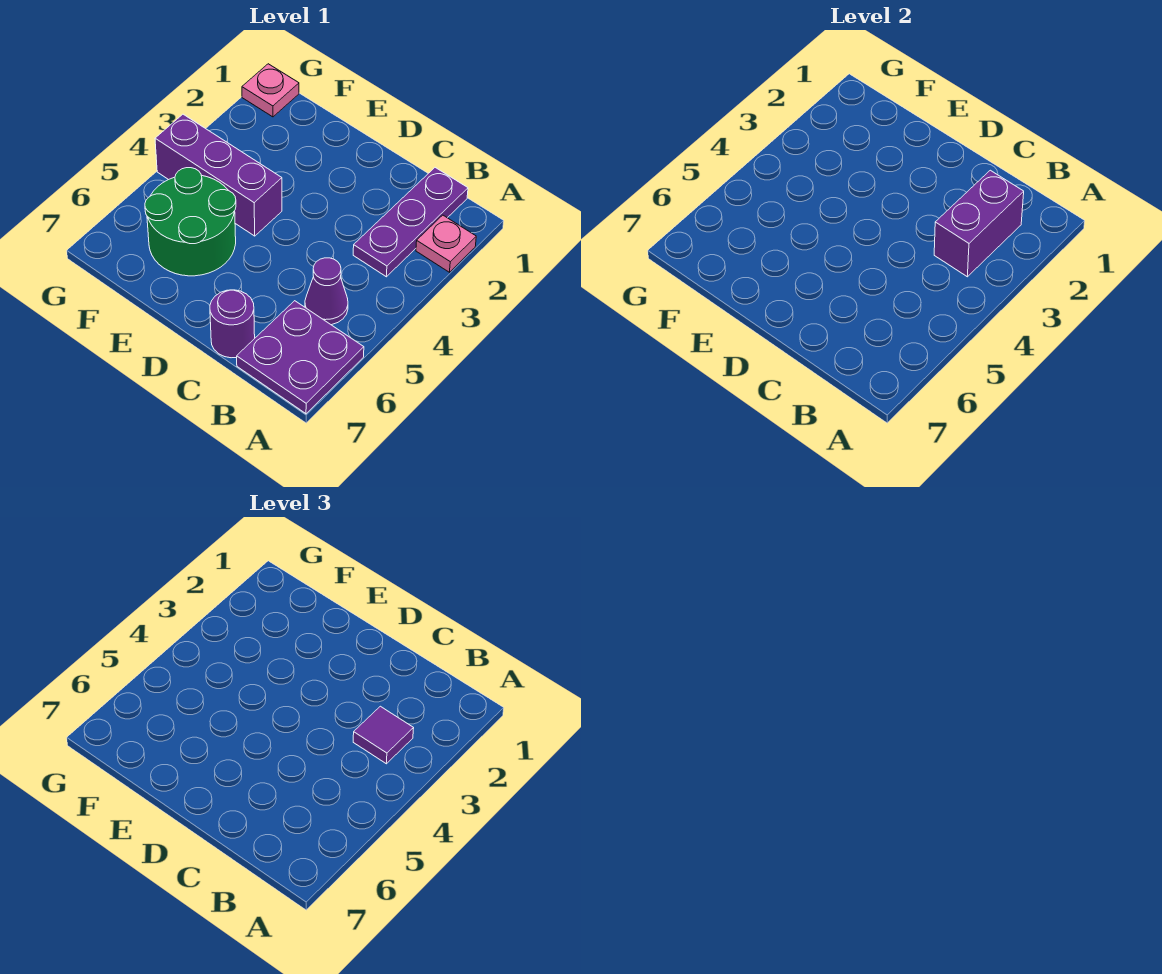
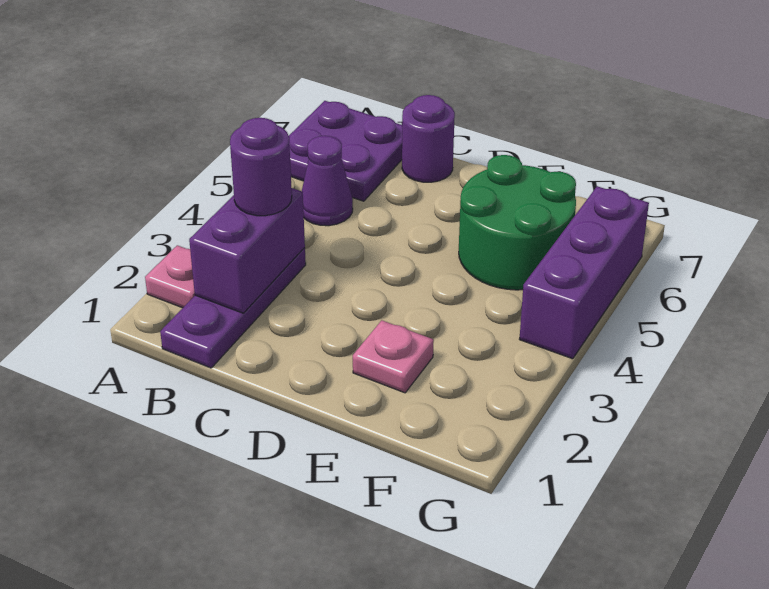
purple tile B3 level 3 -> purple round brick B3 level 3
purple brick E4:G4 level 1 -> purple brick G4:G6 level 1
pink plate G1 level 1 -> pink plate E2 level 1

